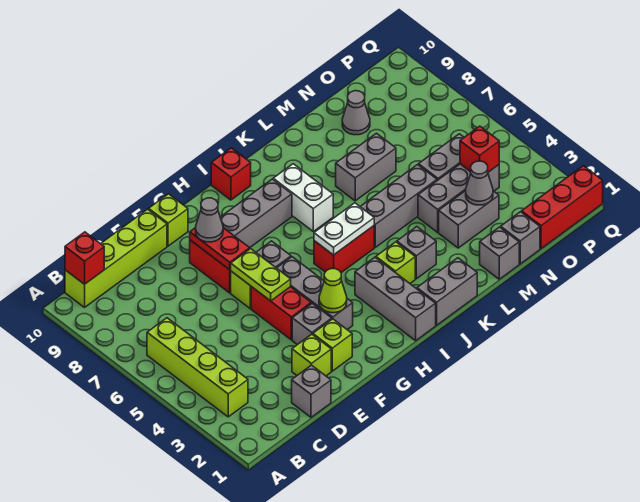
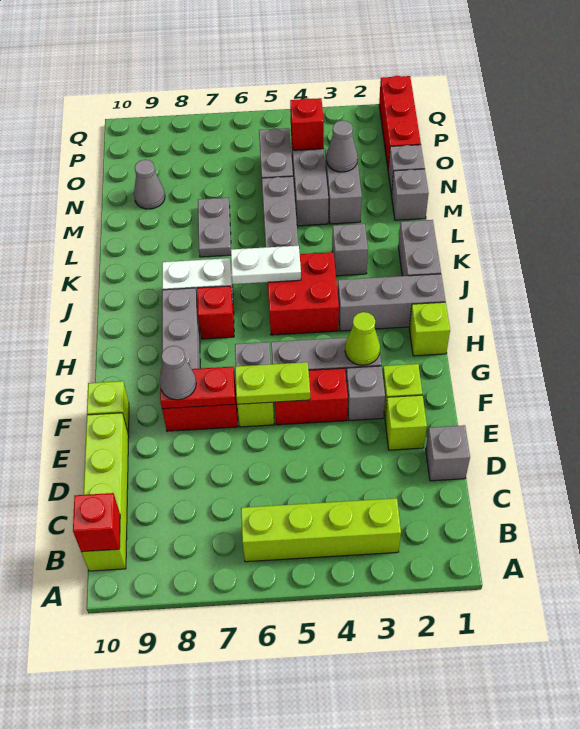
red brick I5:J5 level 1 -> red brick I4:J5 level 1
white plate I5:J5 level 2 -> white plate J5:J6 level 2
red brick I10 level 1 -> red brick I7 level 1
lime brick J3 level 1 -> lime brick H1 level 1
grey brick L7:M7 level 1 -> grey plate L7:M7 level 1

